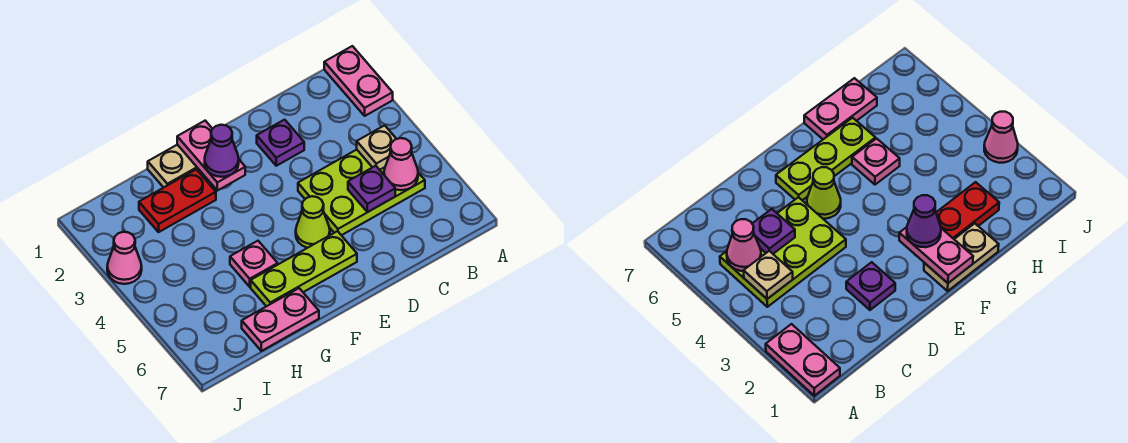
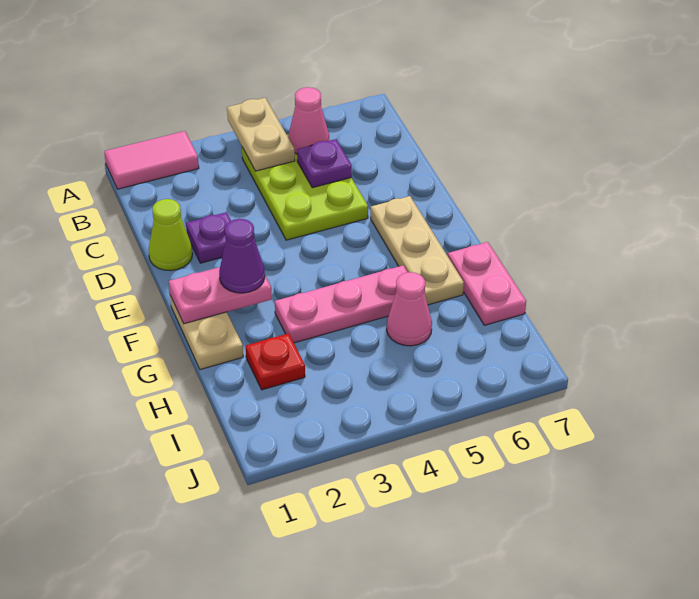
pink plate A1:A2 level 1 -> pink tile A1:A2 level 1
tan plate B4 level 2 -> tan plate A4:B4 level 2
lime cone E5 level 1 -> lime cone D1 level 1
lime plate E6:G6 level 1 -> tan plate E6:G6 level 1
red plate G2:H2 level 1 -> red plate H2 level 1
pink plate G5 level 1 -> pink plate G3:G5 level 1
pink cone J3 level 1 -> pink cone H5 level 1

